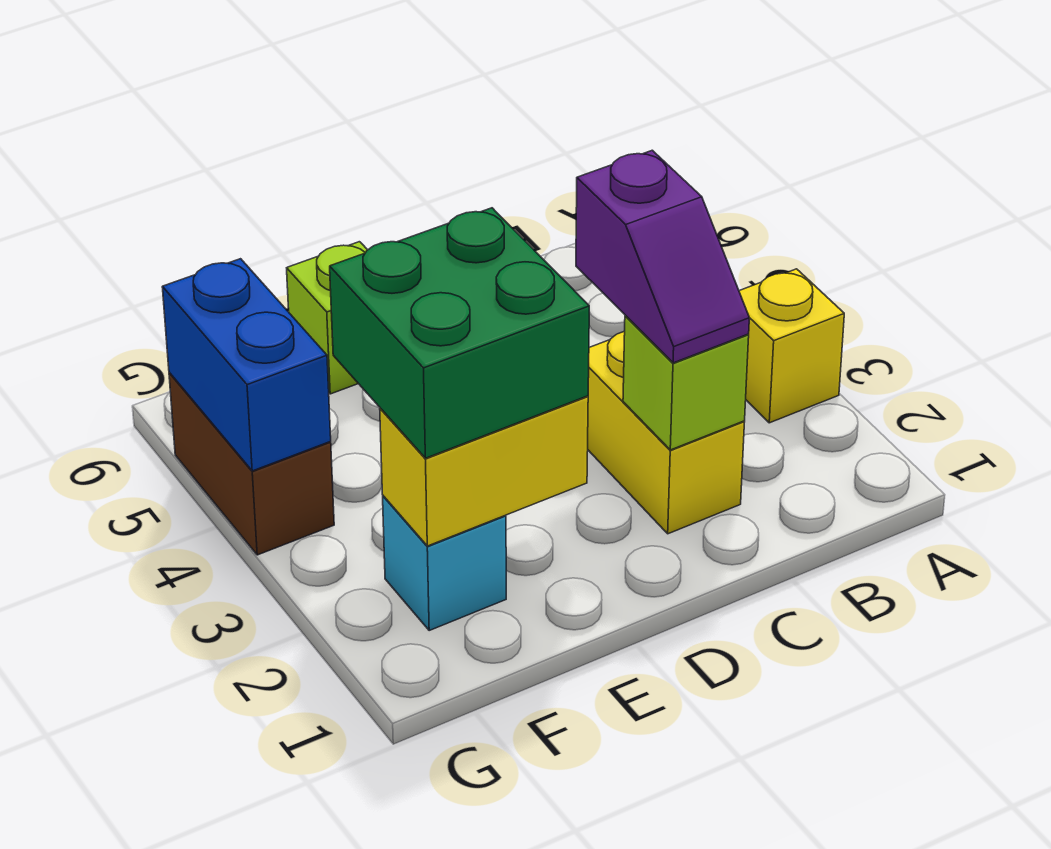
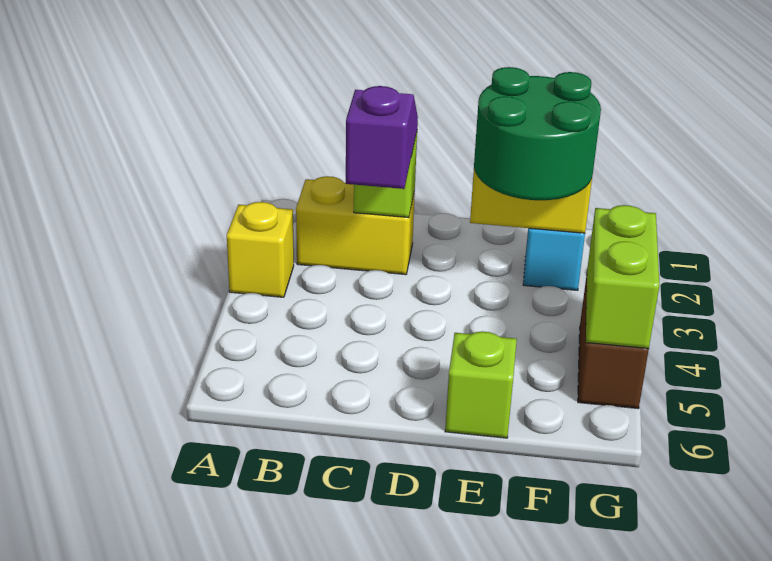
yellow brick C2:C3 level 1 -> yellow brick B2:C2 level 1
green brick E2:F3 level 3 -> green round brick E2:F3 level 3
blue brick G4:G5 level 2 -> lime brick G4:G5 level 2

